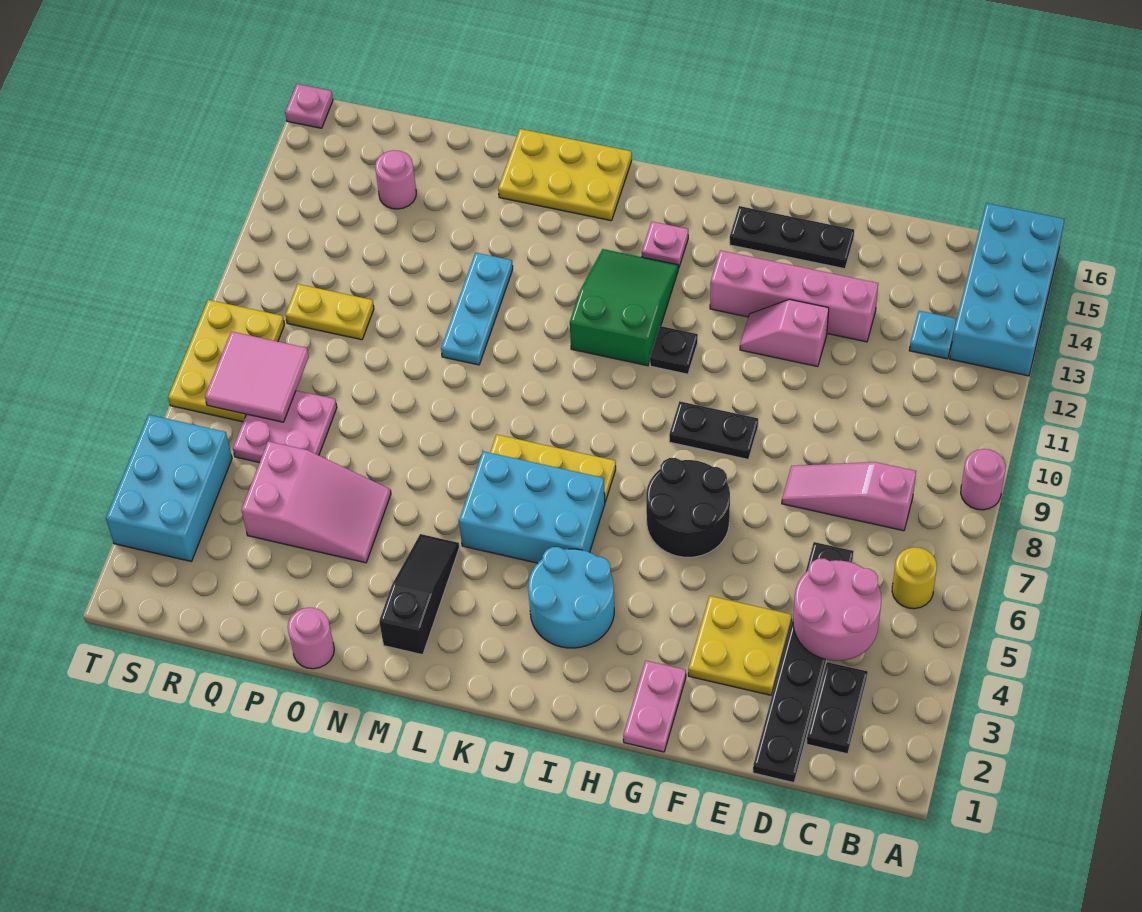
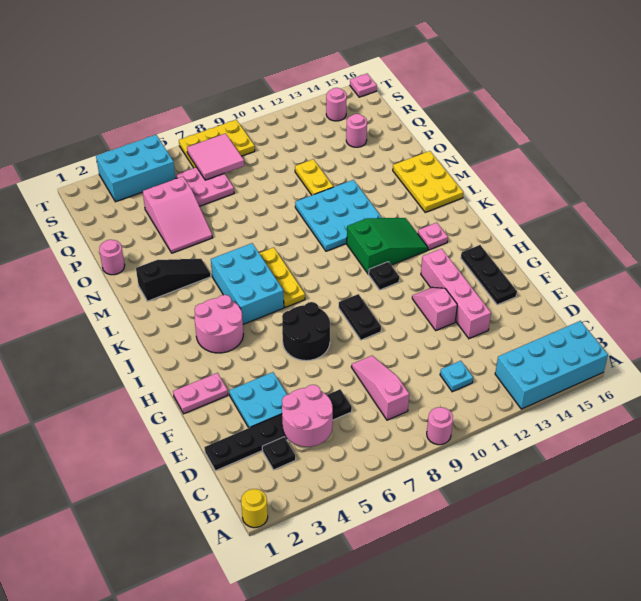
yellow round brick B6 level 1 -> yellow round brick A1 level 1
black plate C2:C3 level 1 -> black plate C3 level 1
cyan plate C13 level 1 -> cyan plate C11 level 1
yellow plate E3:F4 level 1 -> cyan plate E3:F4 level 1
cyan round brick I3:J4 level 1 -> pink round brick I3:J4 level 1
cyan plate N10:N12 level 1 -> cyan plate L10:N12 level 1
yellow plate Q10:R10 level 1 -> yellow plate O11:P11 level 1
none -> pink round brick S14 level 1

